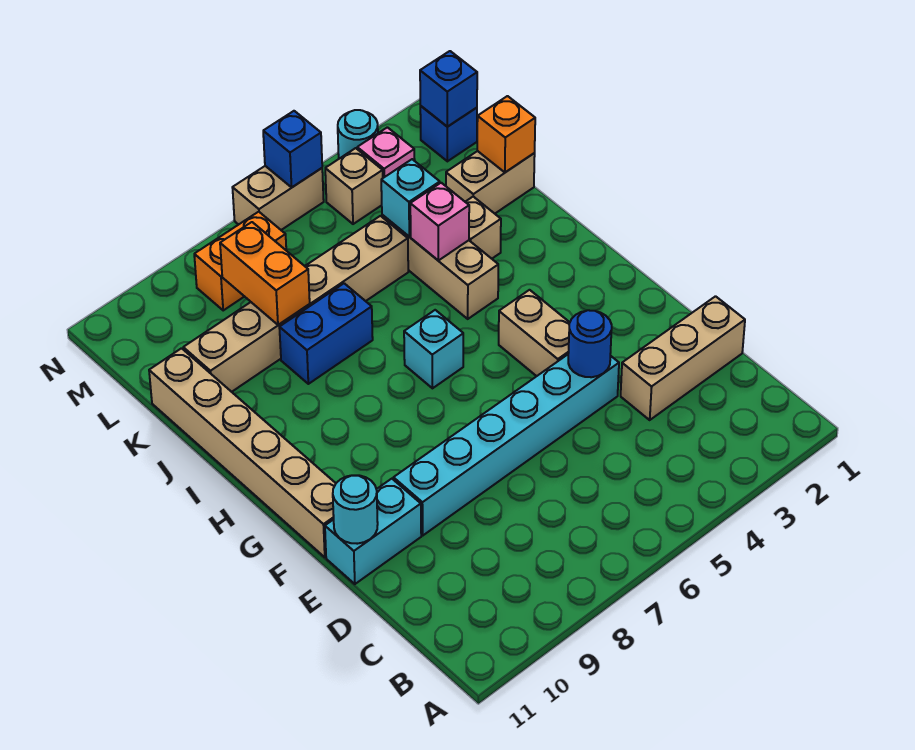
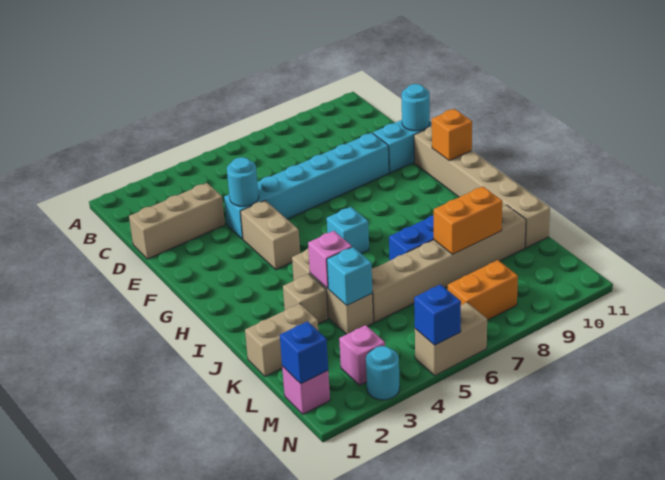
blue round brick E4 level 2 -> cyan round brick E4 level 2
orange brick K1 level 2 -> orange brick G11 level 2
orange brick K8:L8 level 2 -> orange brick K8:K9 level 2
blue brick M1 level 1 -> pink brick M1 level 1
tan brick M4 level 1 -> none

